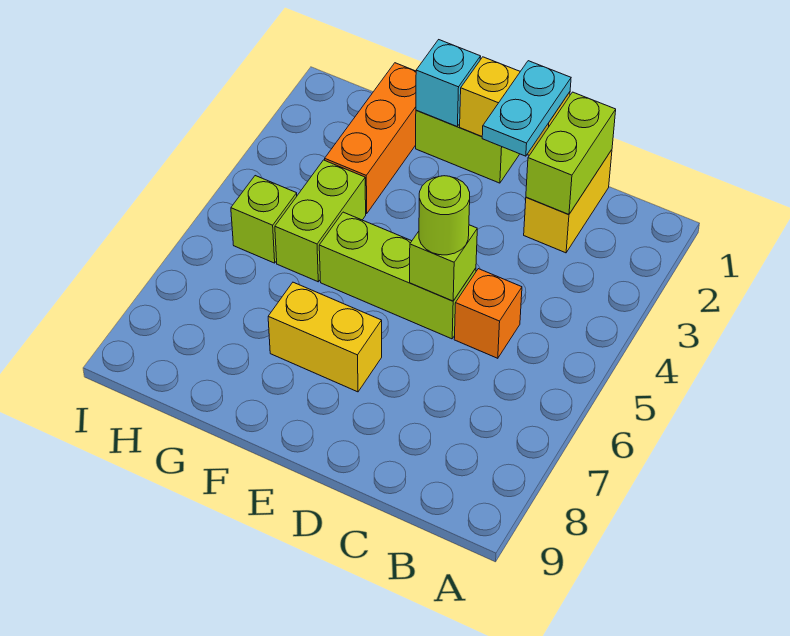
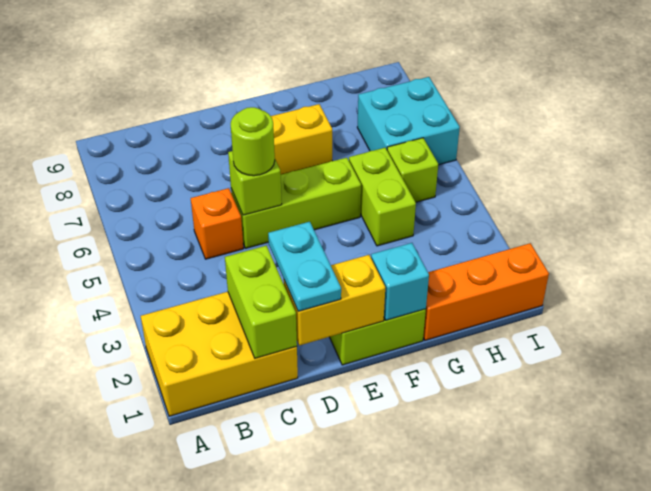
yellow brick C1:C2 level 1 -> yellow brick A1:C2 level 1
orange brick G1:G3 level 1 -> orange brick G1:I1 level 1
none -> cyan brick H6:I7 level 1

